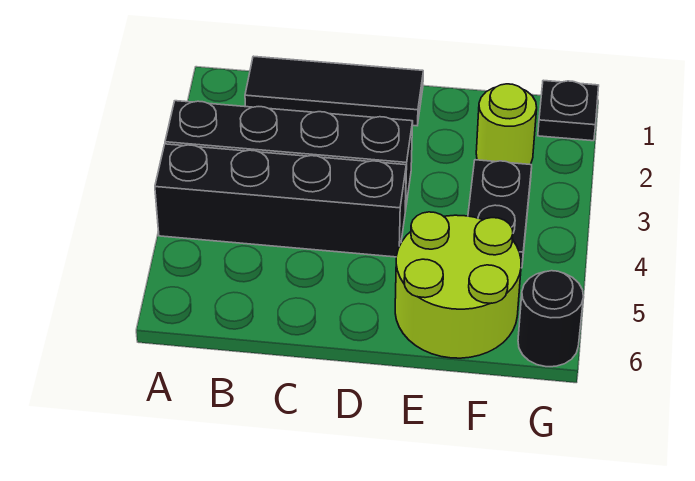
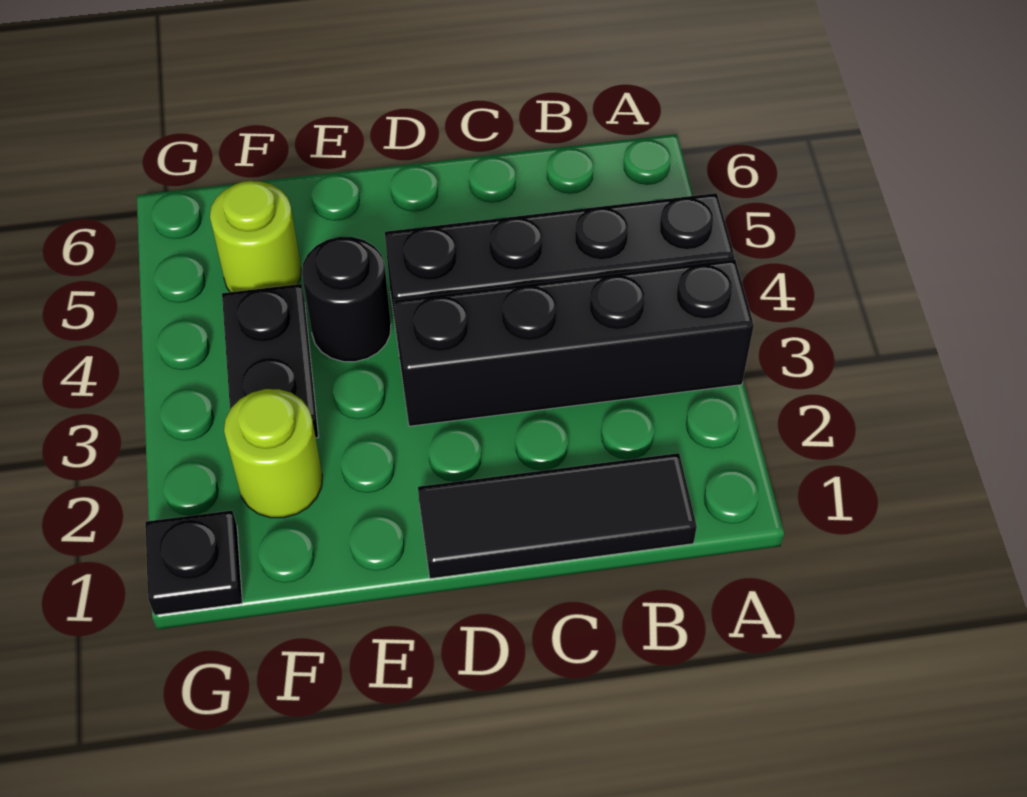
lime round brick E5:F6 level 1 -> lime round brick F5 level 1
black round brick G6 level 1 -> black round brick E4 level 1

